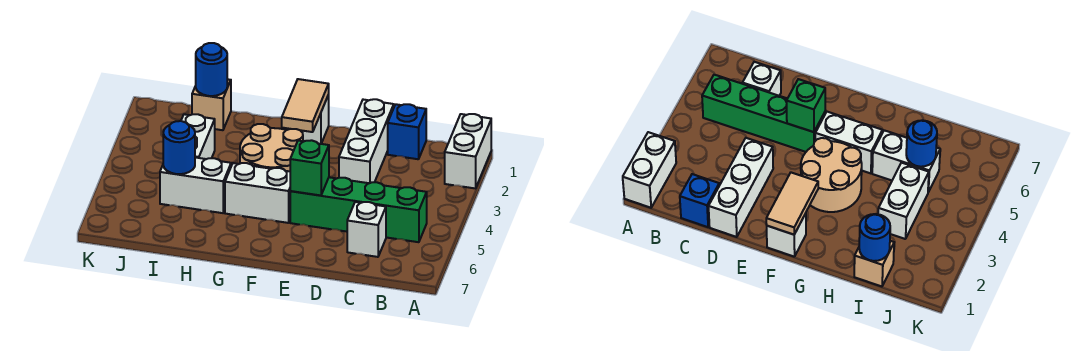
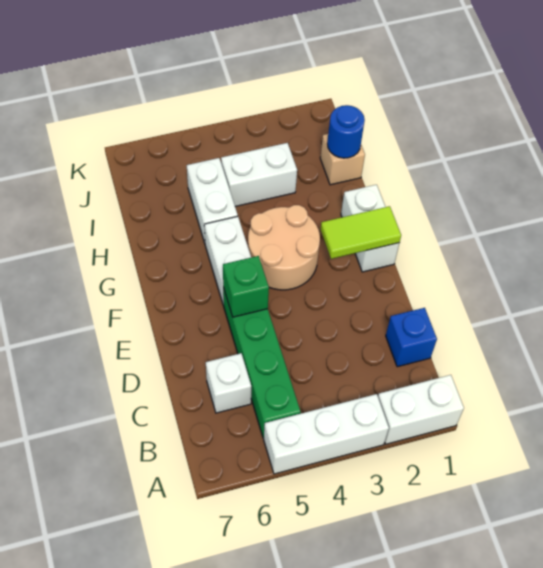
white brick D1:D3 level 1 -> white brick A3:A5 level 1
white brick F1 level 1 -> white brick F1:G1 level 1
tan tile F1:F2 level 2 -> lime tile F1:F2 level 2
blue round brick I5 level 2 -> none

